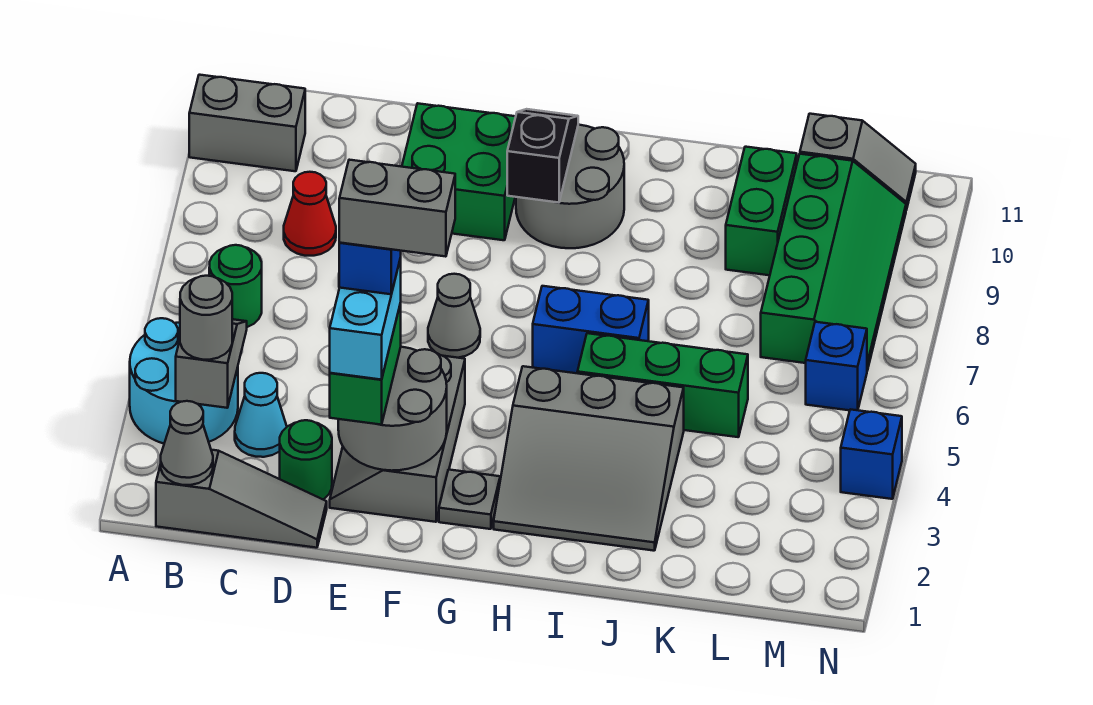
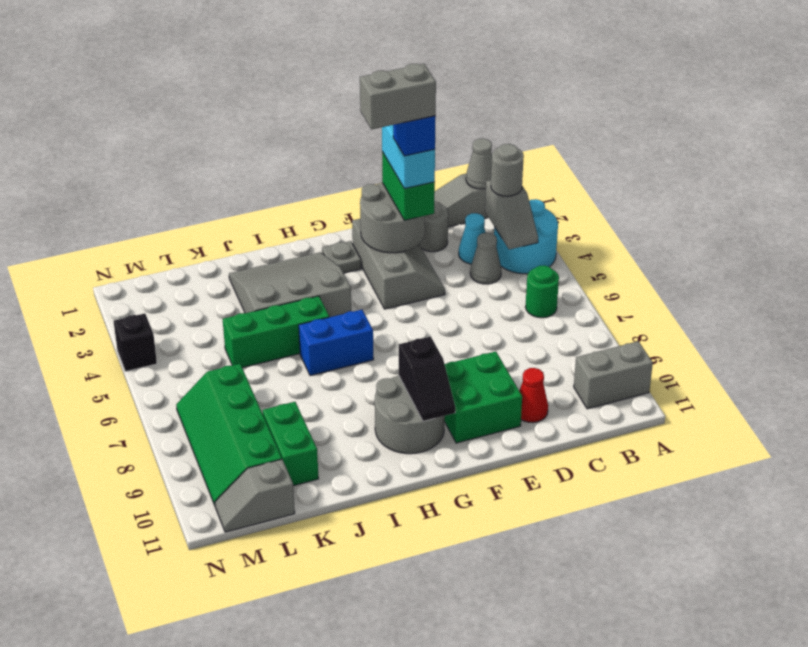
red cone C8 level 1 -> red cone D10 level 1
green round brick D2 level 1 -> grey round brick D2 level 1
grey cone F6 level 1 -> grey cone C4 level 1
blue brick M6 level 1 -> none
blue brick N4 level 1 -> black brick N4 level 1

